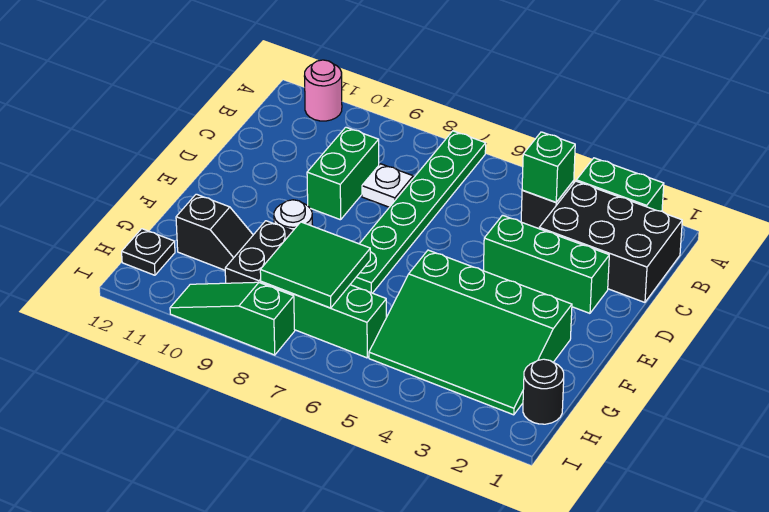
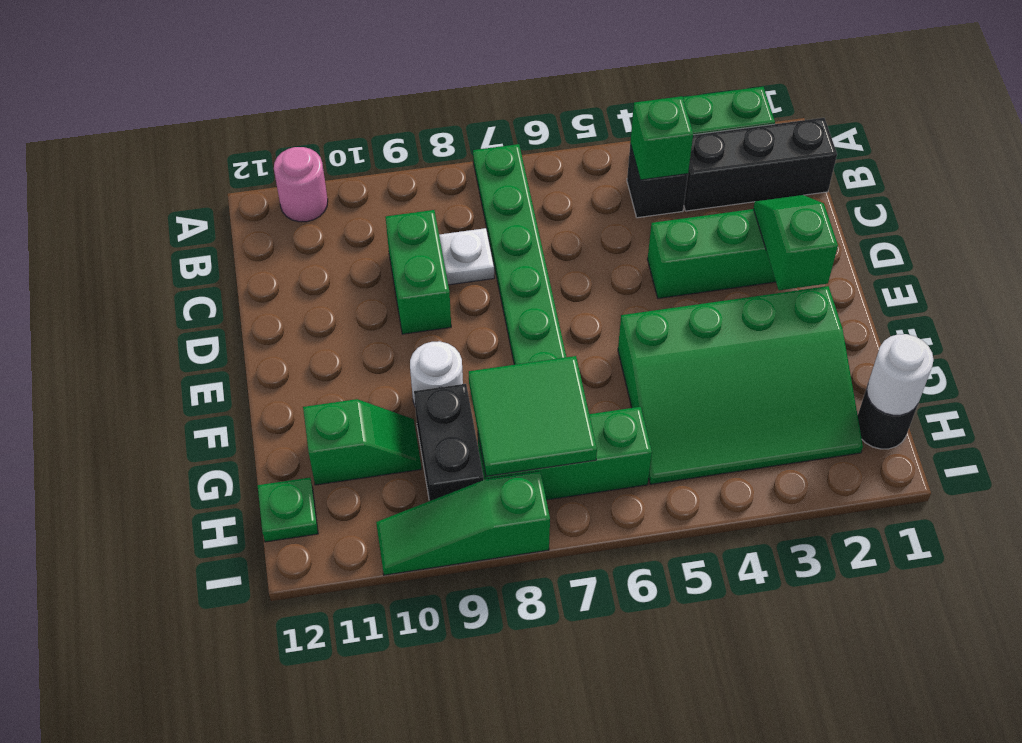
black brick B1:C3 level 1 -> black brick B1:B3 level 1
none -> green slope D2:E2 level 2 top E
black slope G10:G11 level 1 top 11 -> green slope G10:G11 level 1 top 11
none -> white round brick H1 level 2
black plate H12 level 1 -> green plate H12 level 1

